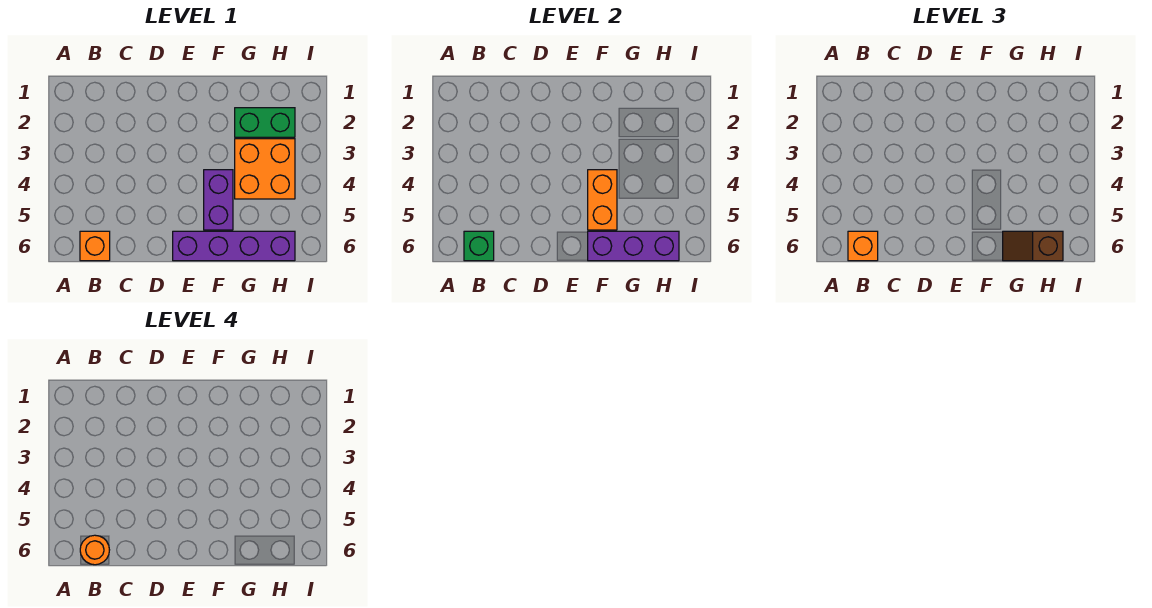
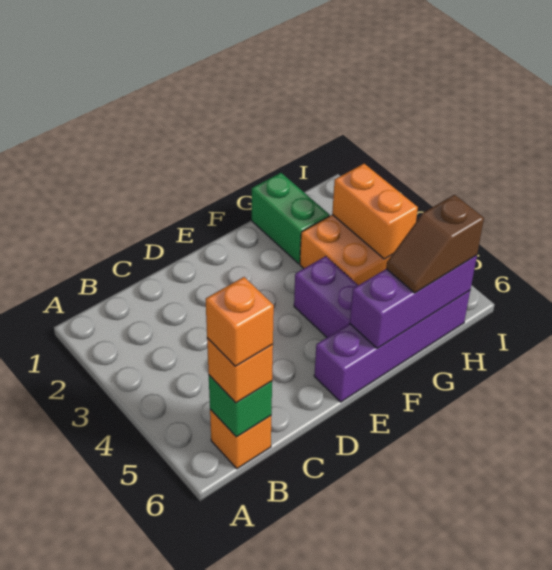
orange round brick B6 level 4 -> orange brick B6 level 4
orange brick F4:F5 level 2 -> orange brick H3:H4 level 2
green brick G2:H2 level 1 -> green brick G1:G2 level 1

